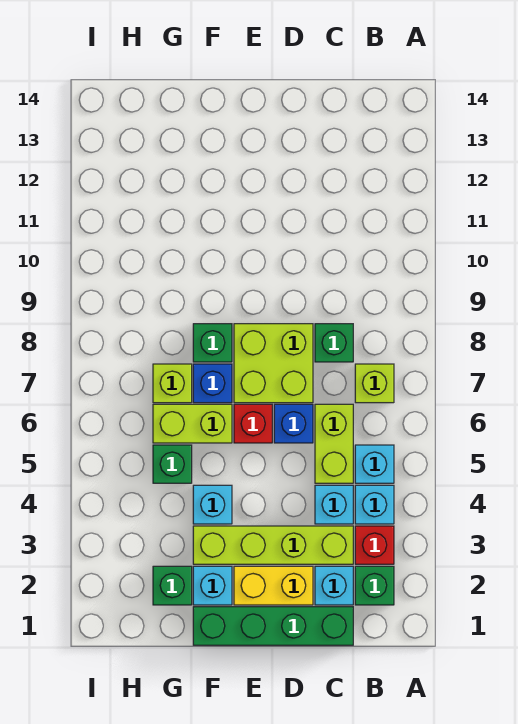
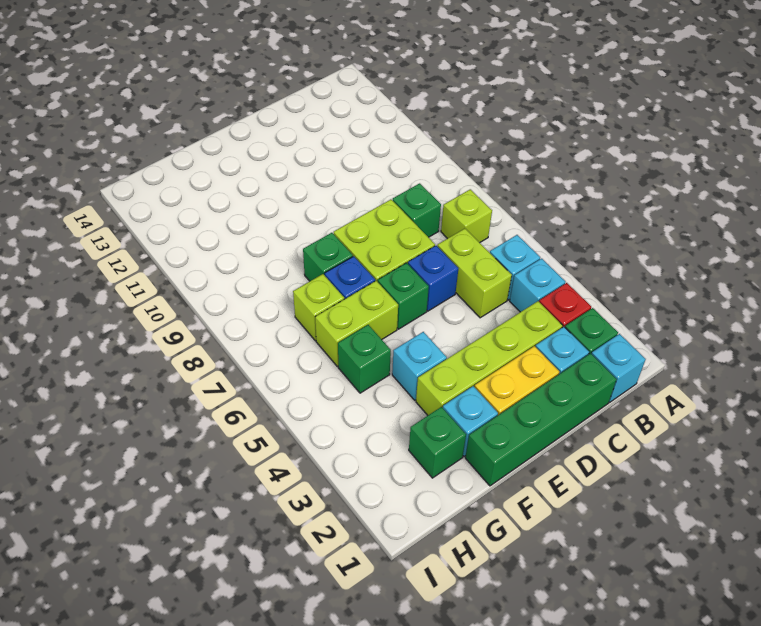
cyan brick C4 level 1 -> cyan brick B1 level 1
red brick E6 level 1 -> green brick E6 level 1

